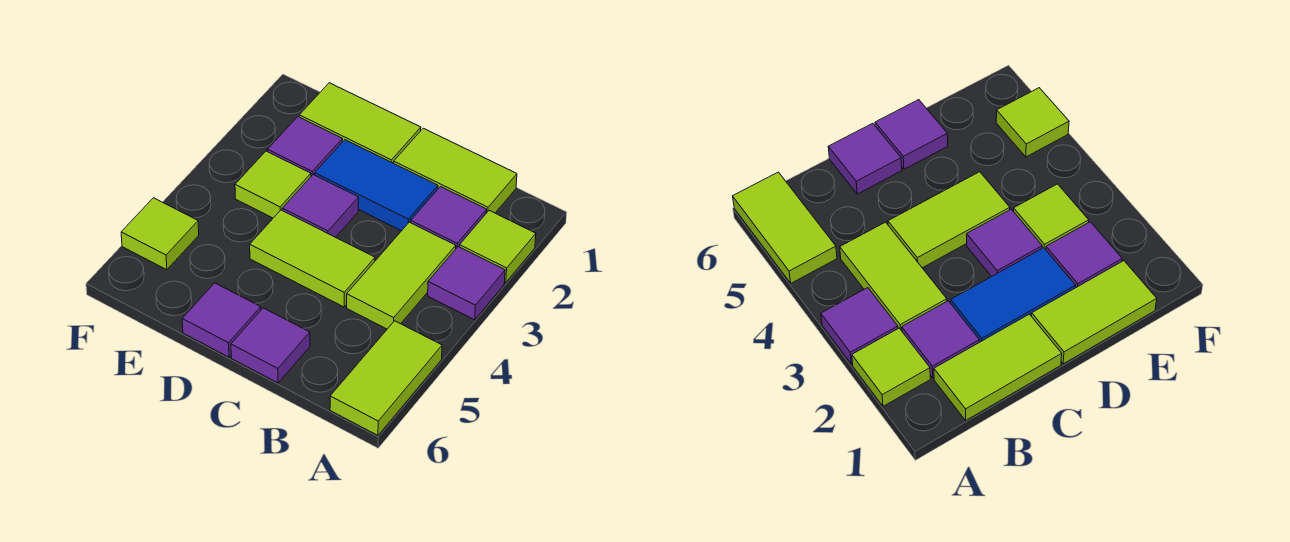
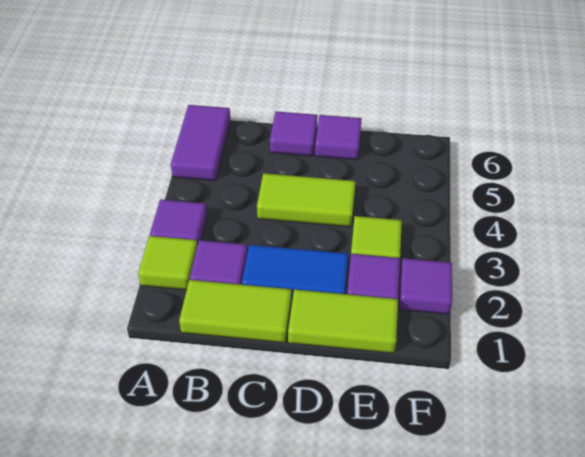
lime tile A5:A6 level 1 -> purple tile A5:A6 level 1
lime tile B3:B4 level 1 -> none
purple tile D3 level 1 -> purple tile F2 level 1
lime tile F5 level 1 -> none

